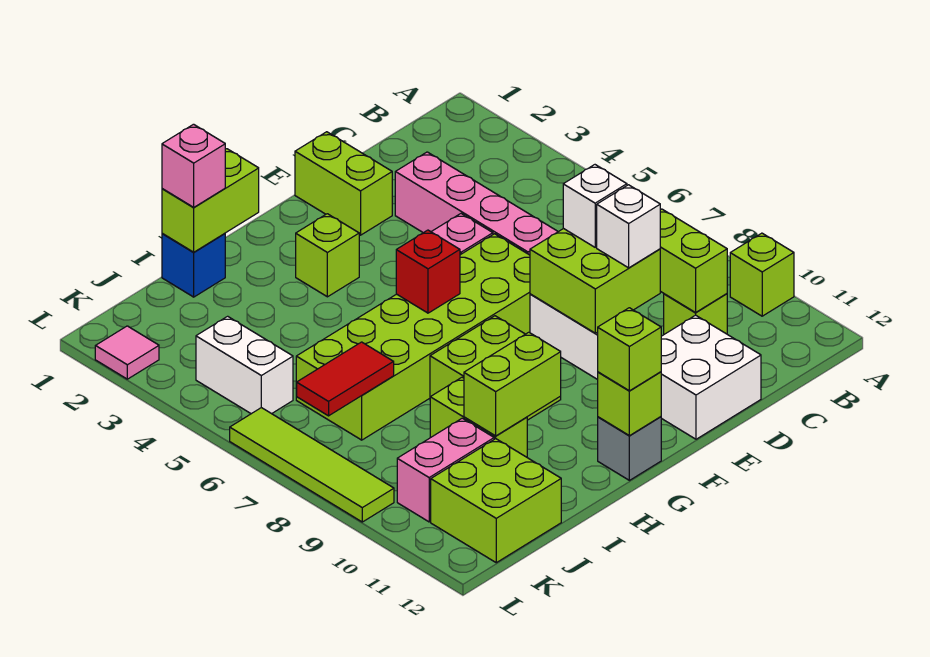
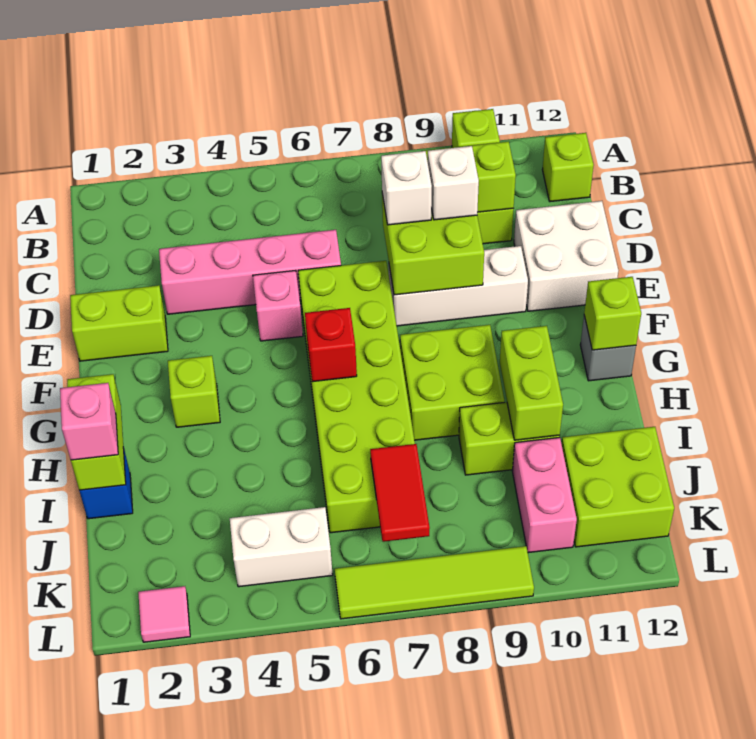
lime brick G12 level 3 -> lime brick B12 level 1

